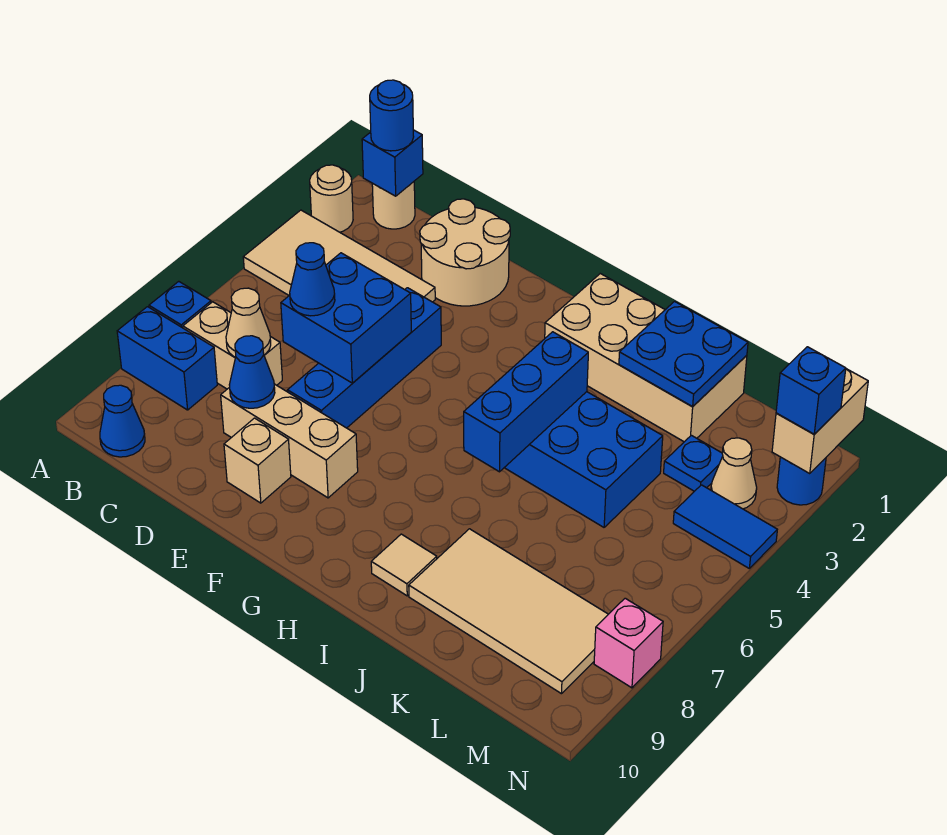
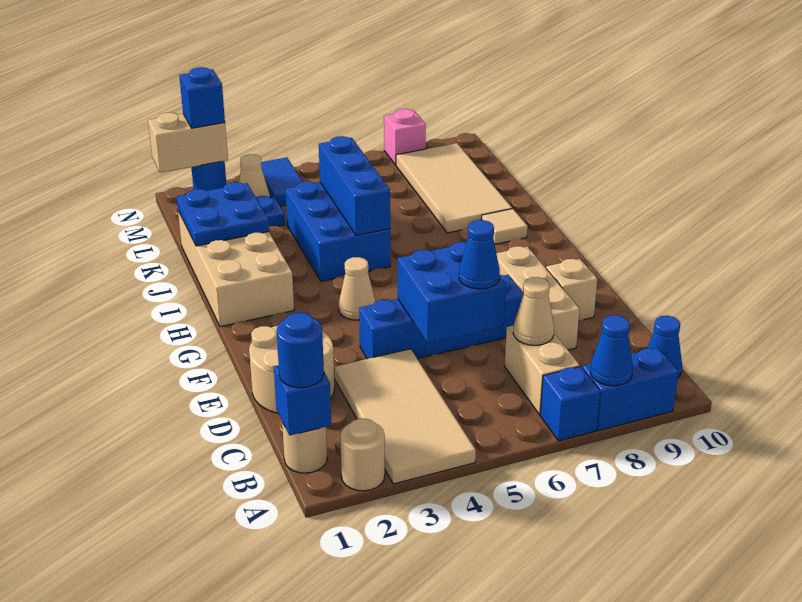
blue brick A8:B8 level 1 -> blue brick A8:A9 level 1
blue cone D8 level 2 -> blue cone A8 level 2
none -> tan cone G4 level 1
blue brick I4:I6 level 2 -> blue brick I5:K5 level 2

